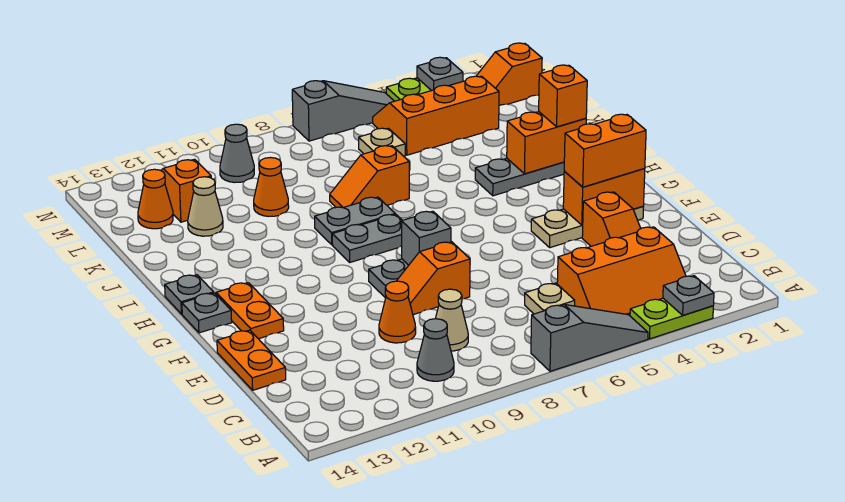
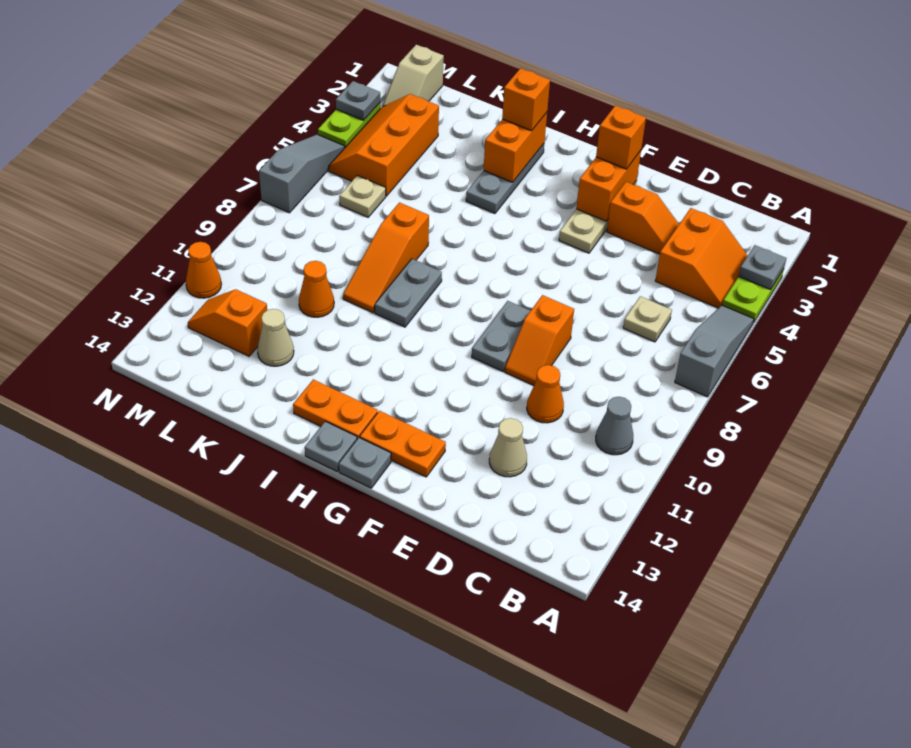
orange slope B3:C5 level 1 top C -> orange slope B3:C4 level 1 top C
tan cone C9 level 1 -> tan cone D12 level 1
orange plate D14:E14 level 1 -> orange plate H13:I13 level 1
orange brick F2:F3 level 3 -> orange brick F2 level 3
grey brick F8 level 2 -> none
grey plate H8:H9 level 1 -> none
orange slope J7:J8 level 1 top 7 -> orange slope J7:J9 level 1 top 7
orange cone L13 level 1 -> orange cone N11 level 1
orange slope M1:M2 level 1 top 1 -> tan slope M1:M2 level 1 top 1
grey cone M10 level 1 -> none

